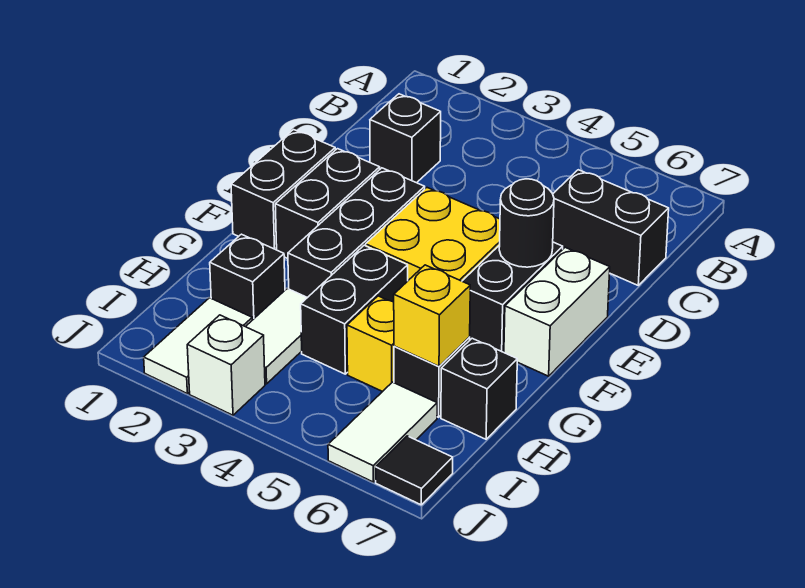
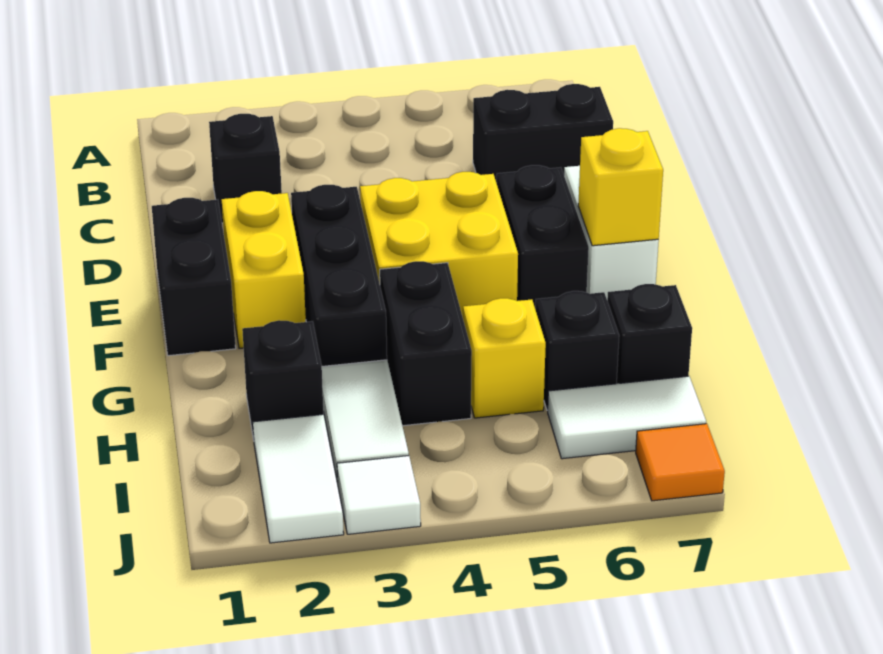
black brick E2:F2 level 1 -> yellow brick E2:F2 level 1
black round brick E6 level 2 -> none
yellow brick H6 level 2 -> yellow brick F7 level 2
white tile I6:J6 level 1 -> white tile I6:I7 level 1
white brick J3 level 1 -> white tile J3 level 1
black tile J7 level 1 -> orange tile J7 level 1

